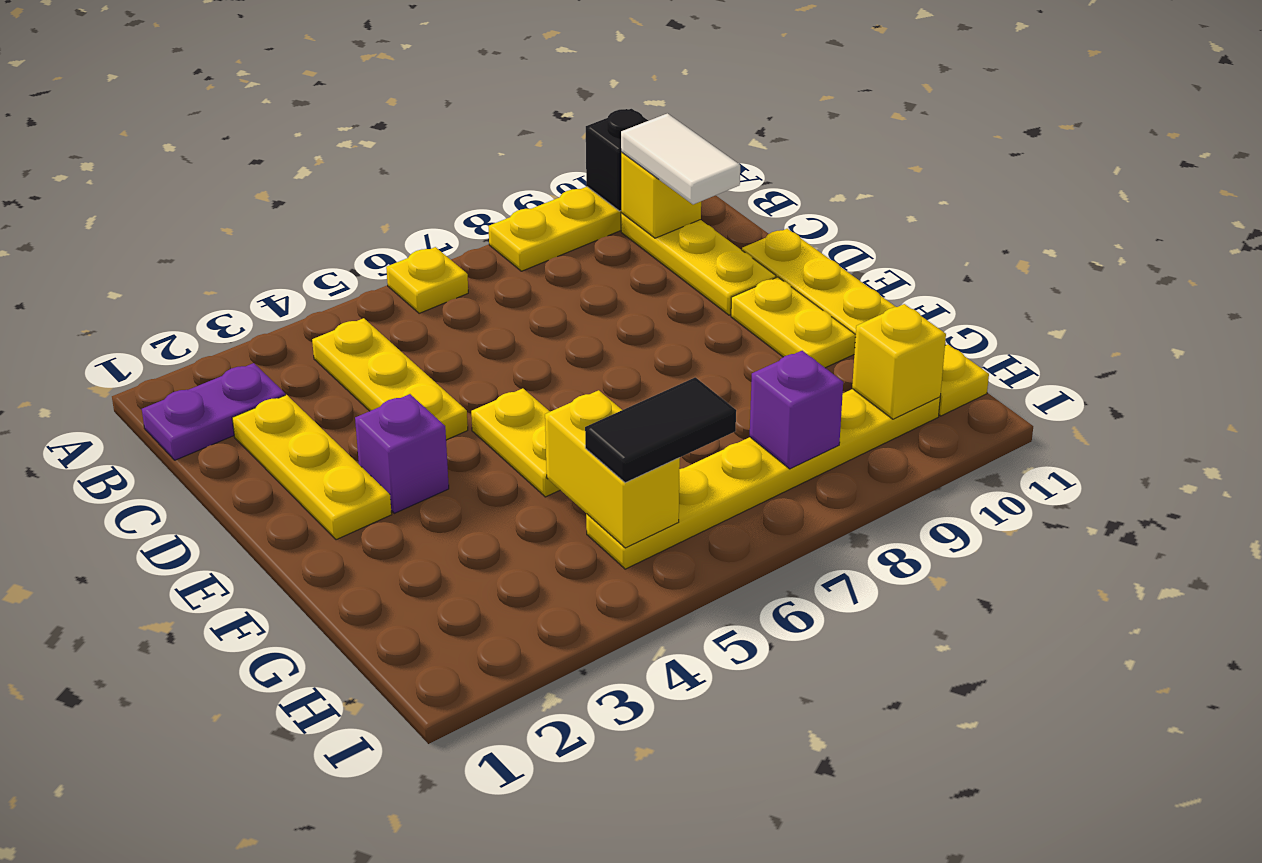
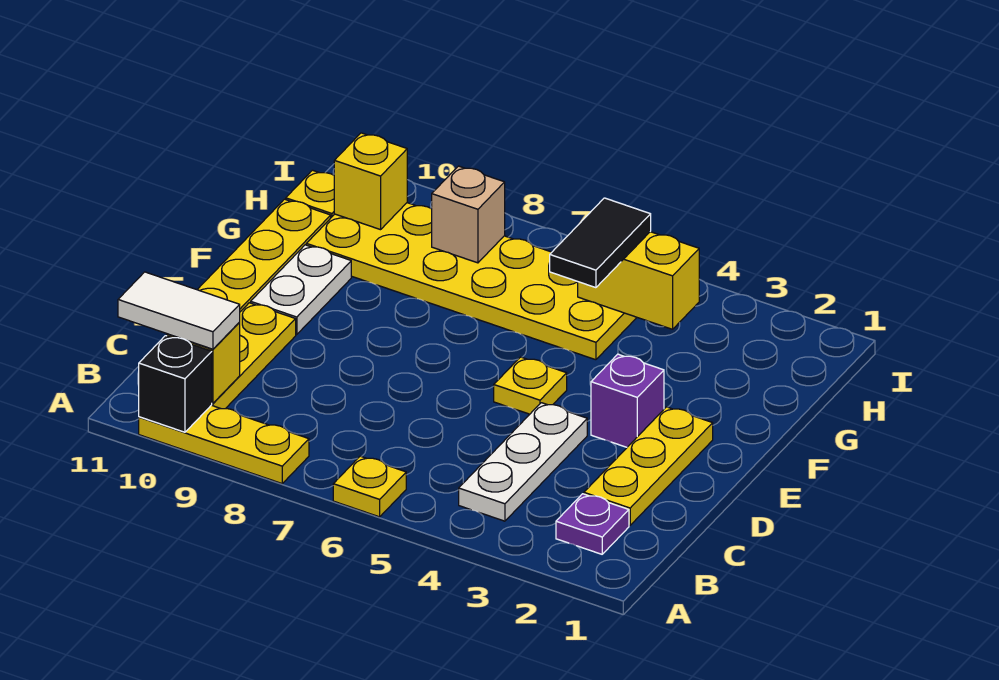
purple plate B1:B2 level 1 -> purple plate B2 level 1
yellow plate B4:D4 level 1 -> white plate B4:D4 level 1
white tile B10:C10 level 3 -> white tile B10:B11 level 3
yellow plate E5:F5 level 1 -> yellow plate E5 level 1
yellow plate E10:F10 level 1 -> white plate E10:F10 level 1
yellow brick G5:H5 level 2 -> yellow brick H4:H5 level 2
yellow plate H5:H10 level 1 -> yellow plate G5:H10 level 1
black tile H5:H6 level 3 -> black tile G5:H5 level 3
purple brick H8 level 2 -> tan brick H8 level 2

